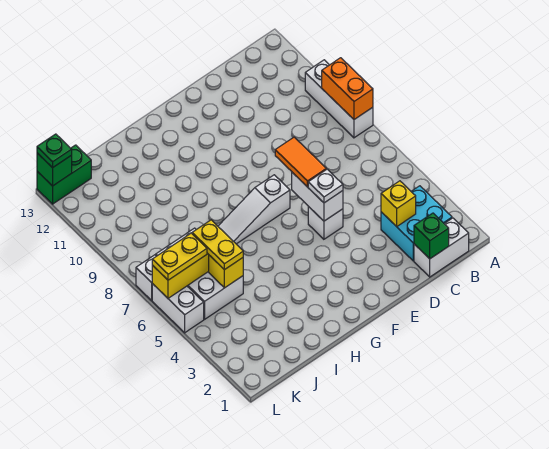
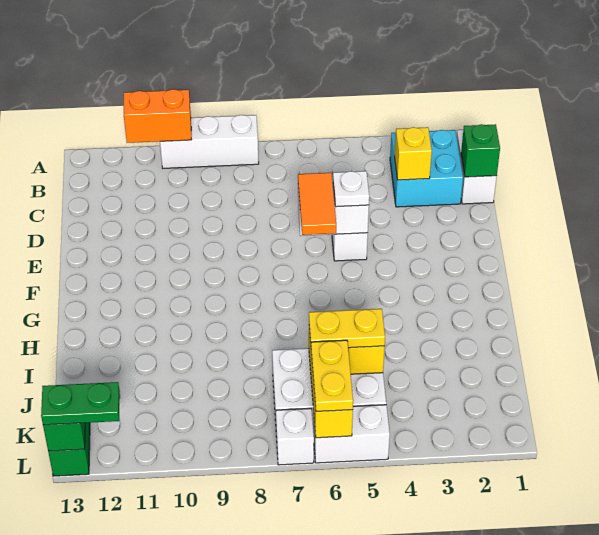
orange brick A8:A9 level 2 -> orange brick A10:A11 level 2
orange tile E6:E7 level 3 -> orange tile E6:F6 level 3
white slope F7:H7 level 1 top F -> none
green plate L13 level 3 -> green plate L12:L13 level 3

